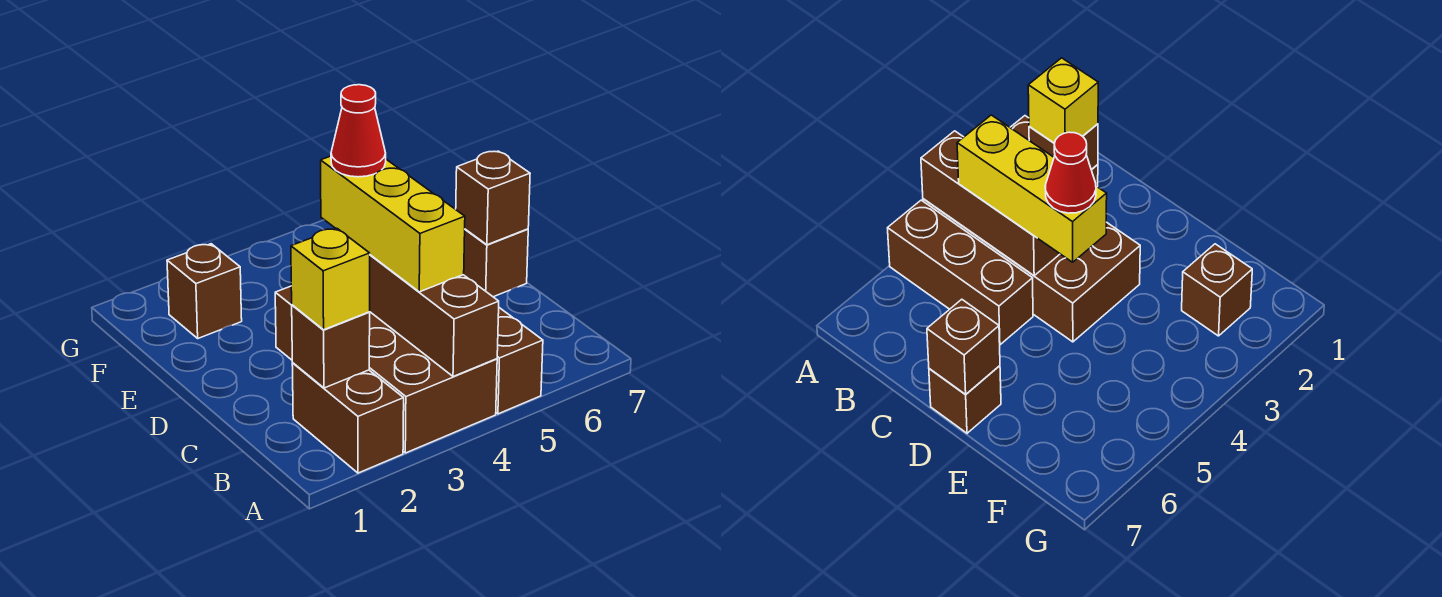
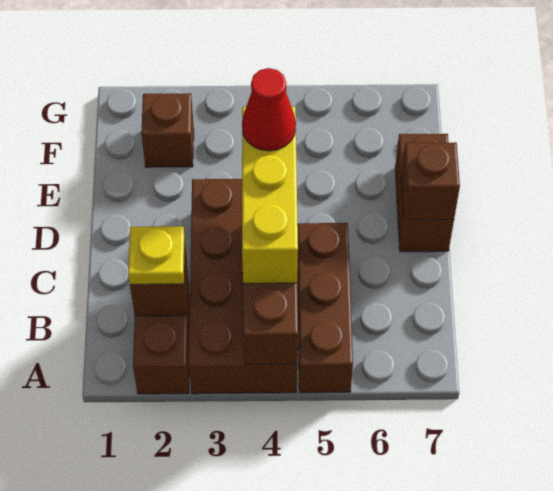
yellow brick B2 level 3 -> yellow plate B2 level 3
brown brick D7 level 1 -> brown brick D7:E7 level 1

